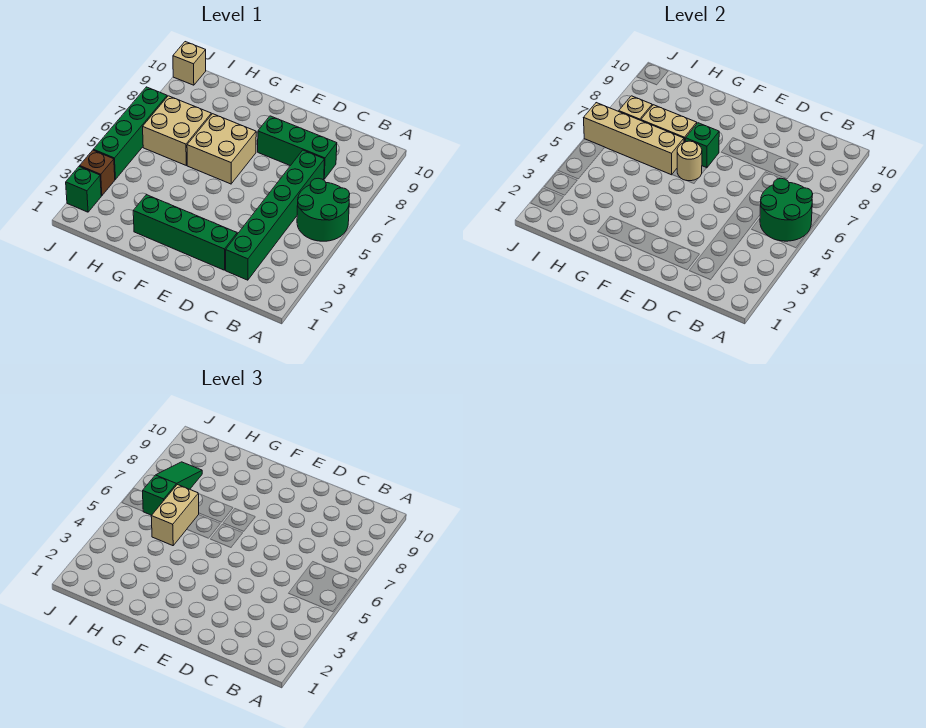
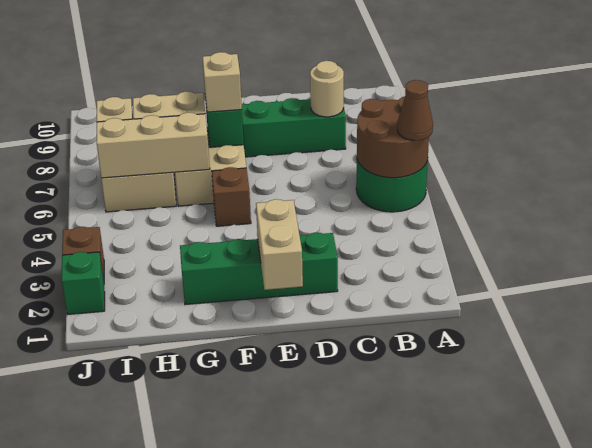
green round brick A5:B6 level 2 -> brown round brick A5:B6 level 2
none -> brown cone A5 level 3
green brick C2:C7 level 1 -> none
none -> brown brick F5 level 1
tan round brick F6 level 2 -> tan round brick C8 level 2
tan brick G6:J6 level 2 -> tan brick G6:I6 level 2
tan brick H5:H6 level 3 -> tan brick E1:E2 level 2
green slope I6:I8 level 3 top 6 -> none
green brick J4:J7 level 1 -> none
tan brick J10 level 1 -> tan brick F7 level 3

